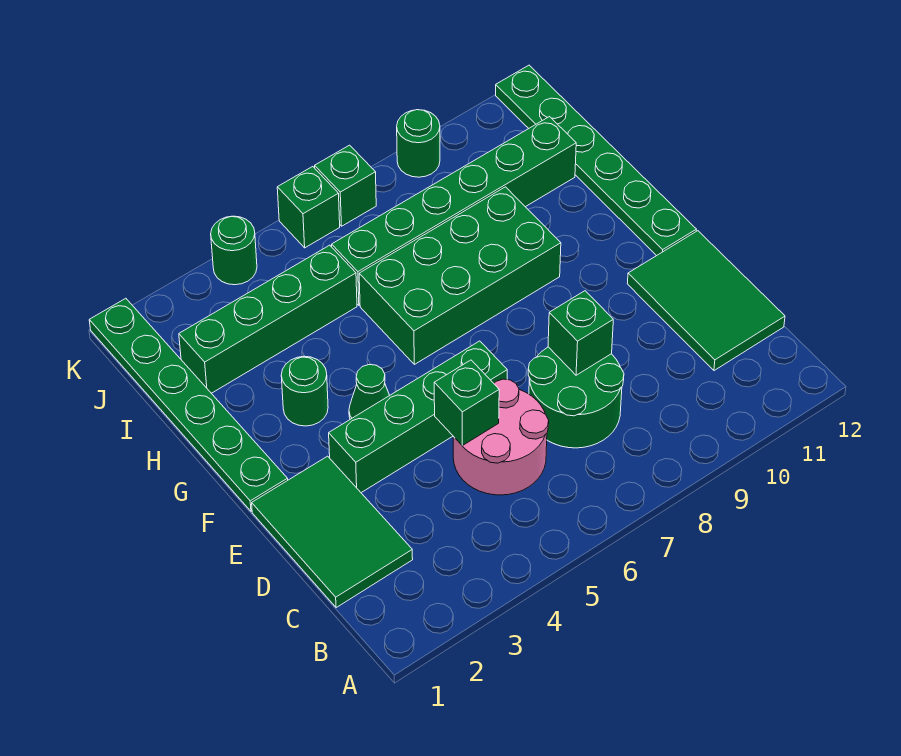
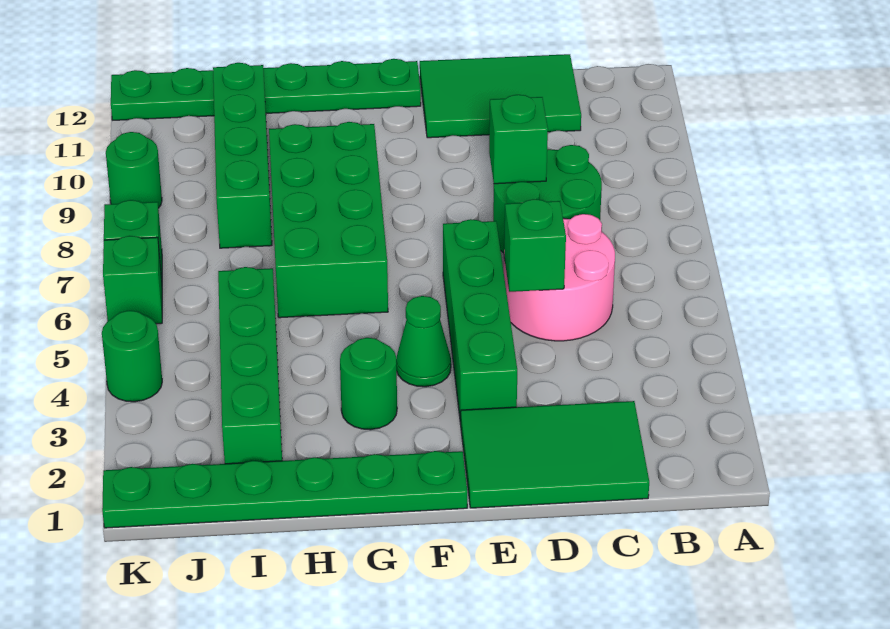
green brick I6:I11 level 1 -> green brick I8:I11 level 1

